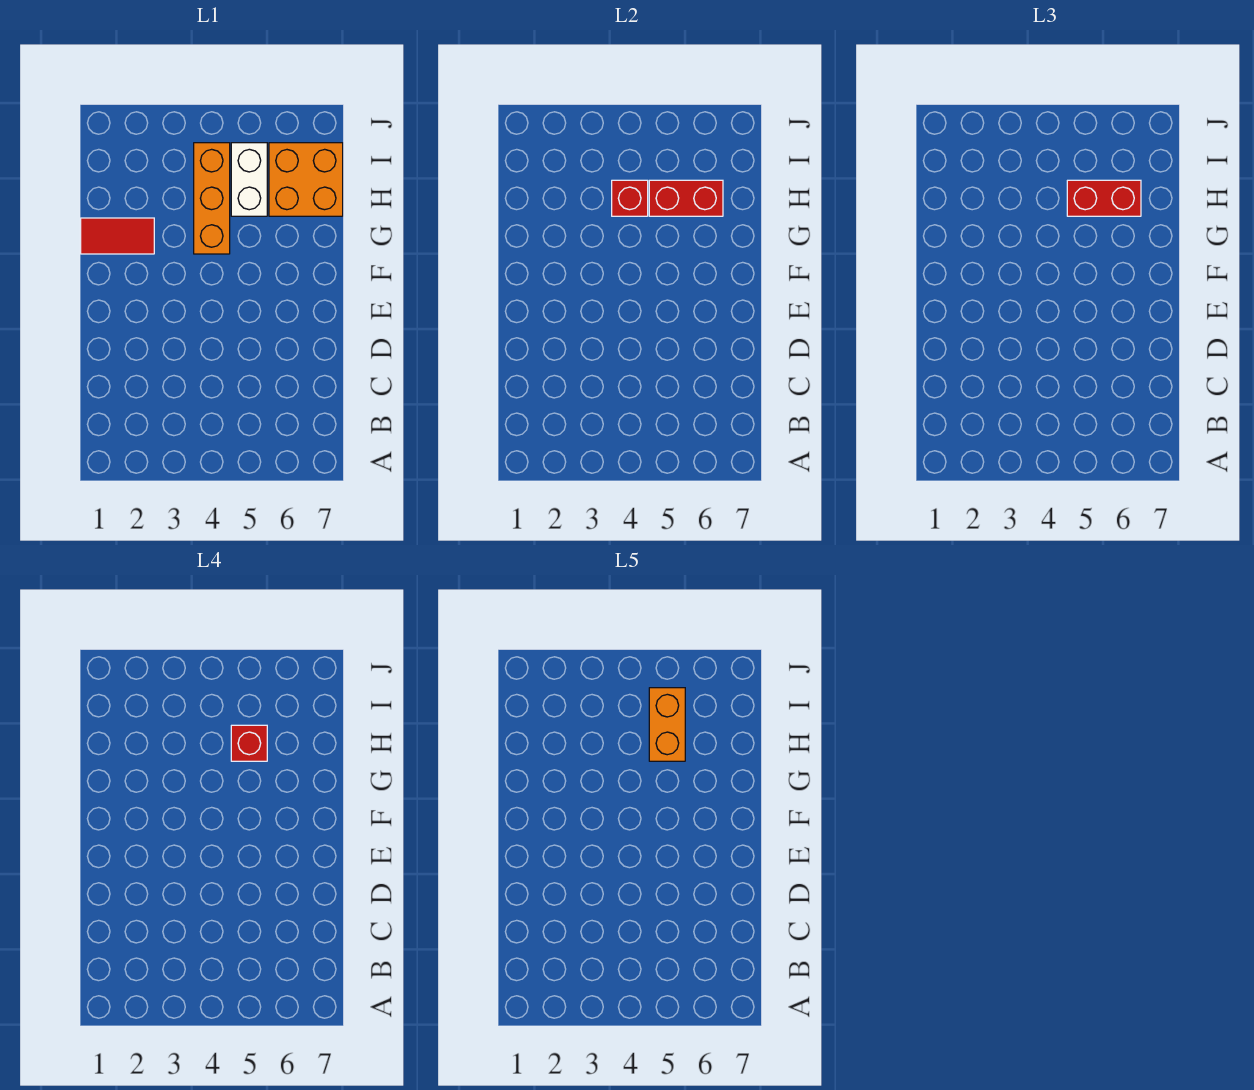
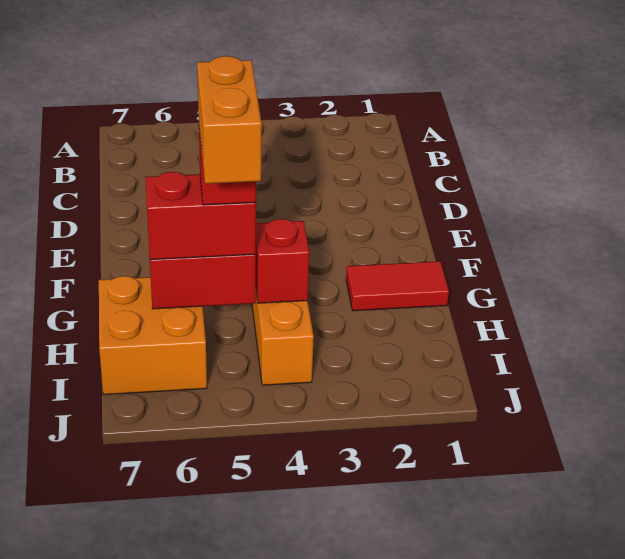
white brick H5:I5 level 1 -> none

